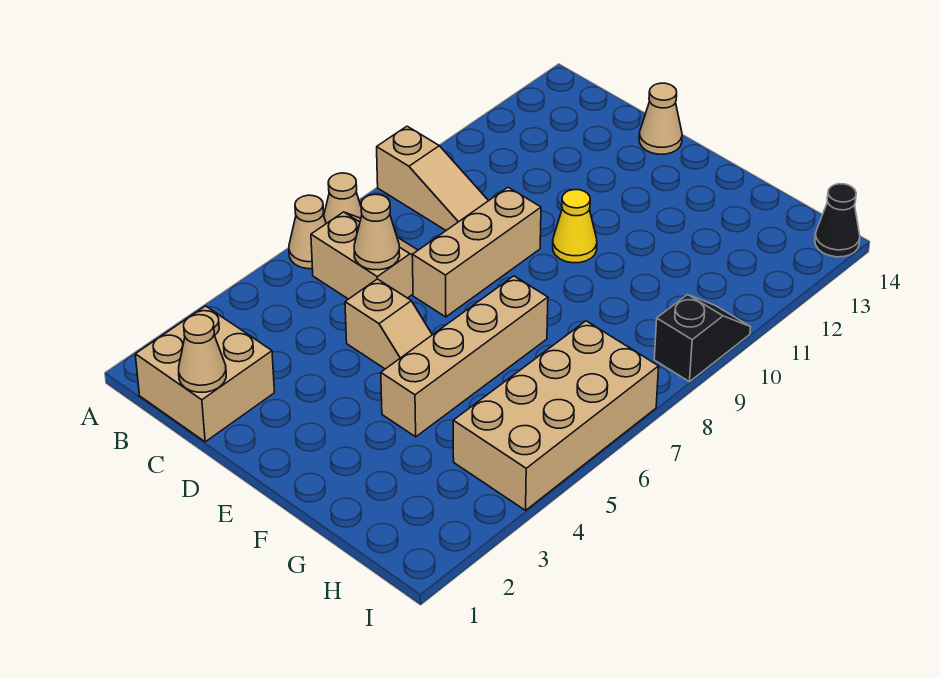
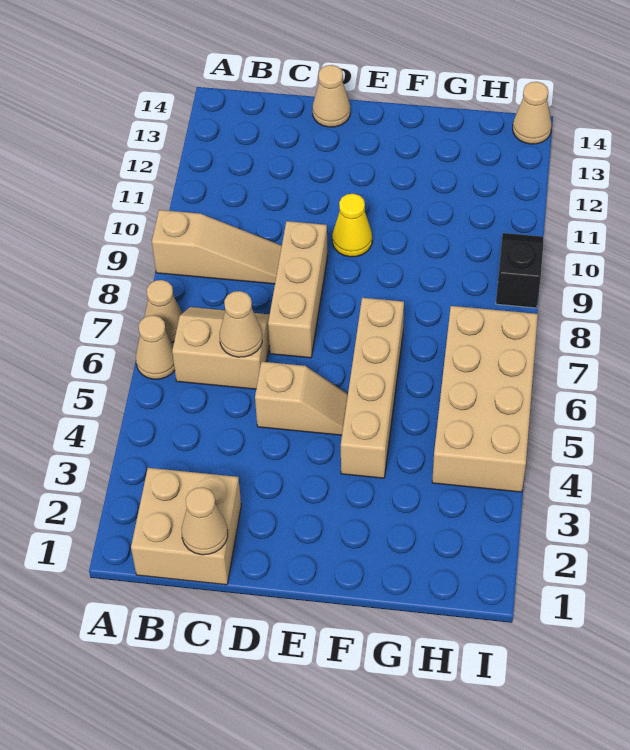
black cone I14 level 1 -> tan cone I14 level 1

